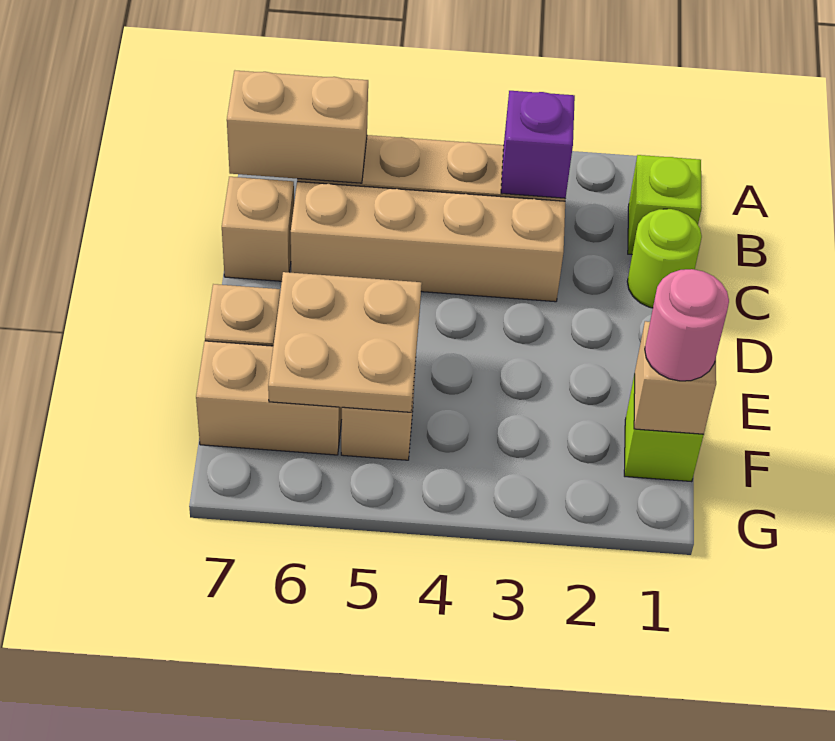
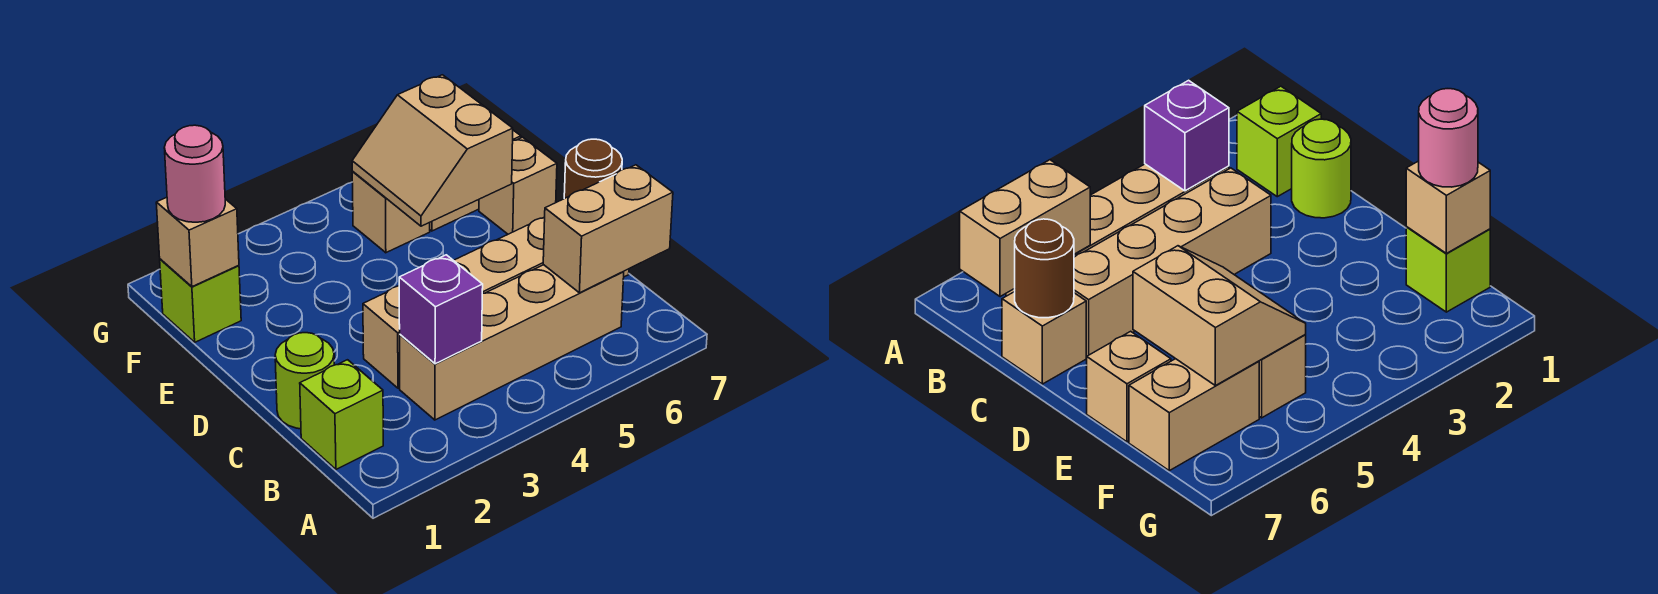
none -> brown round brick C7 level 2
tan plate E5:F6 level 2 -> tan slope E5:F6 level 2 top 6

